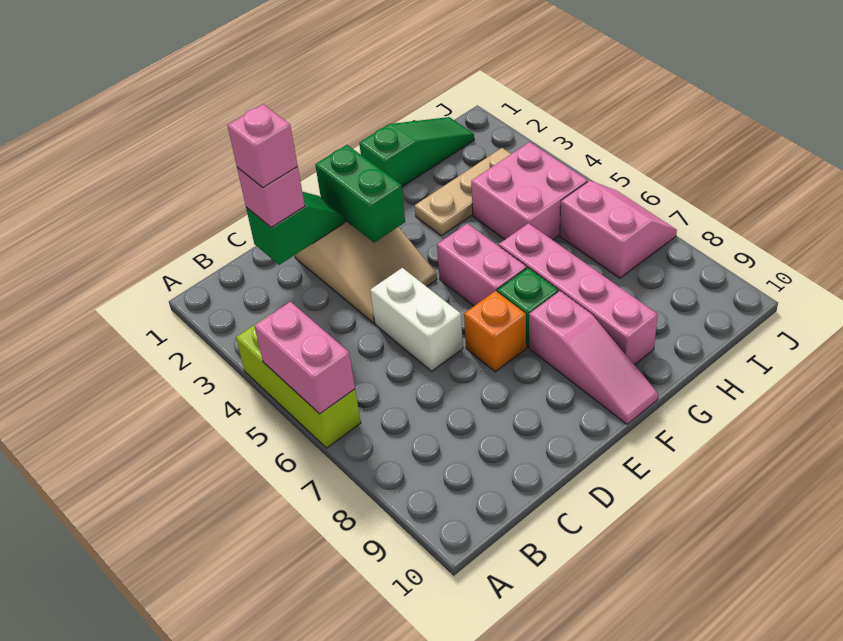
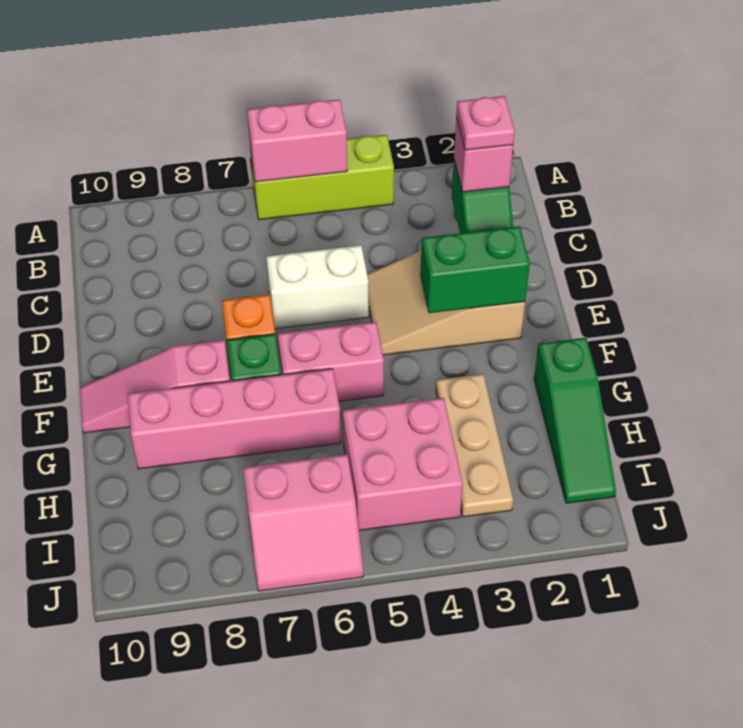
pink brick C2 level 4 -> pink plate C2 level 4

